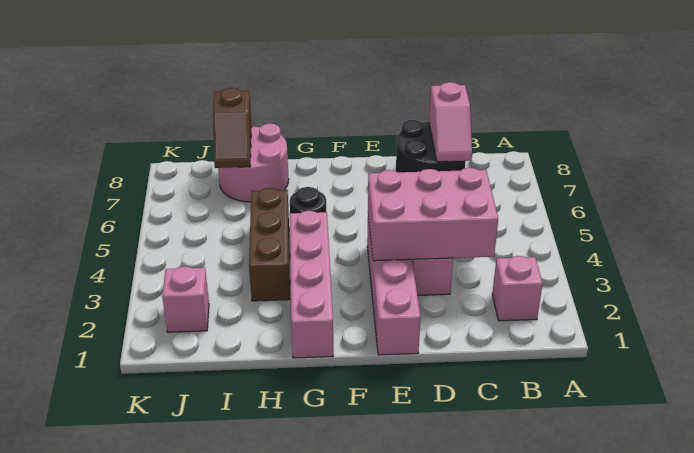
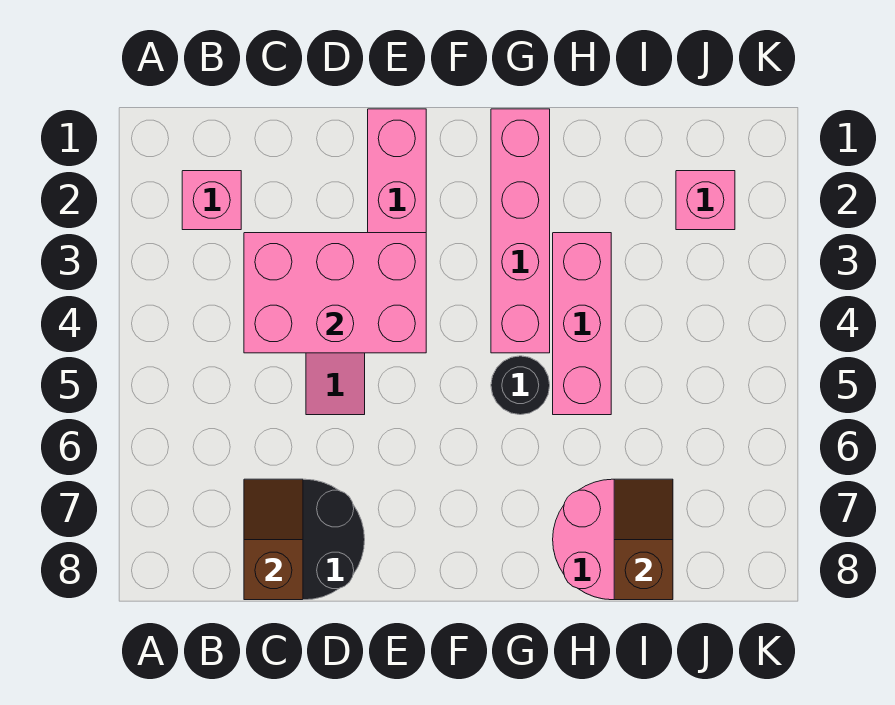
pink slope C7:C8 level 2 top 8 -> brown slope C7:C8 level 2 top 8
brown brick H3:H5 level 1 -> pink brick H3:H5 level 1

